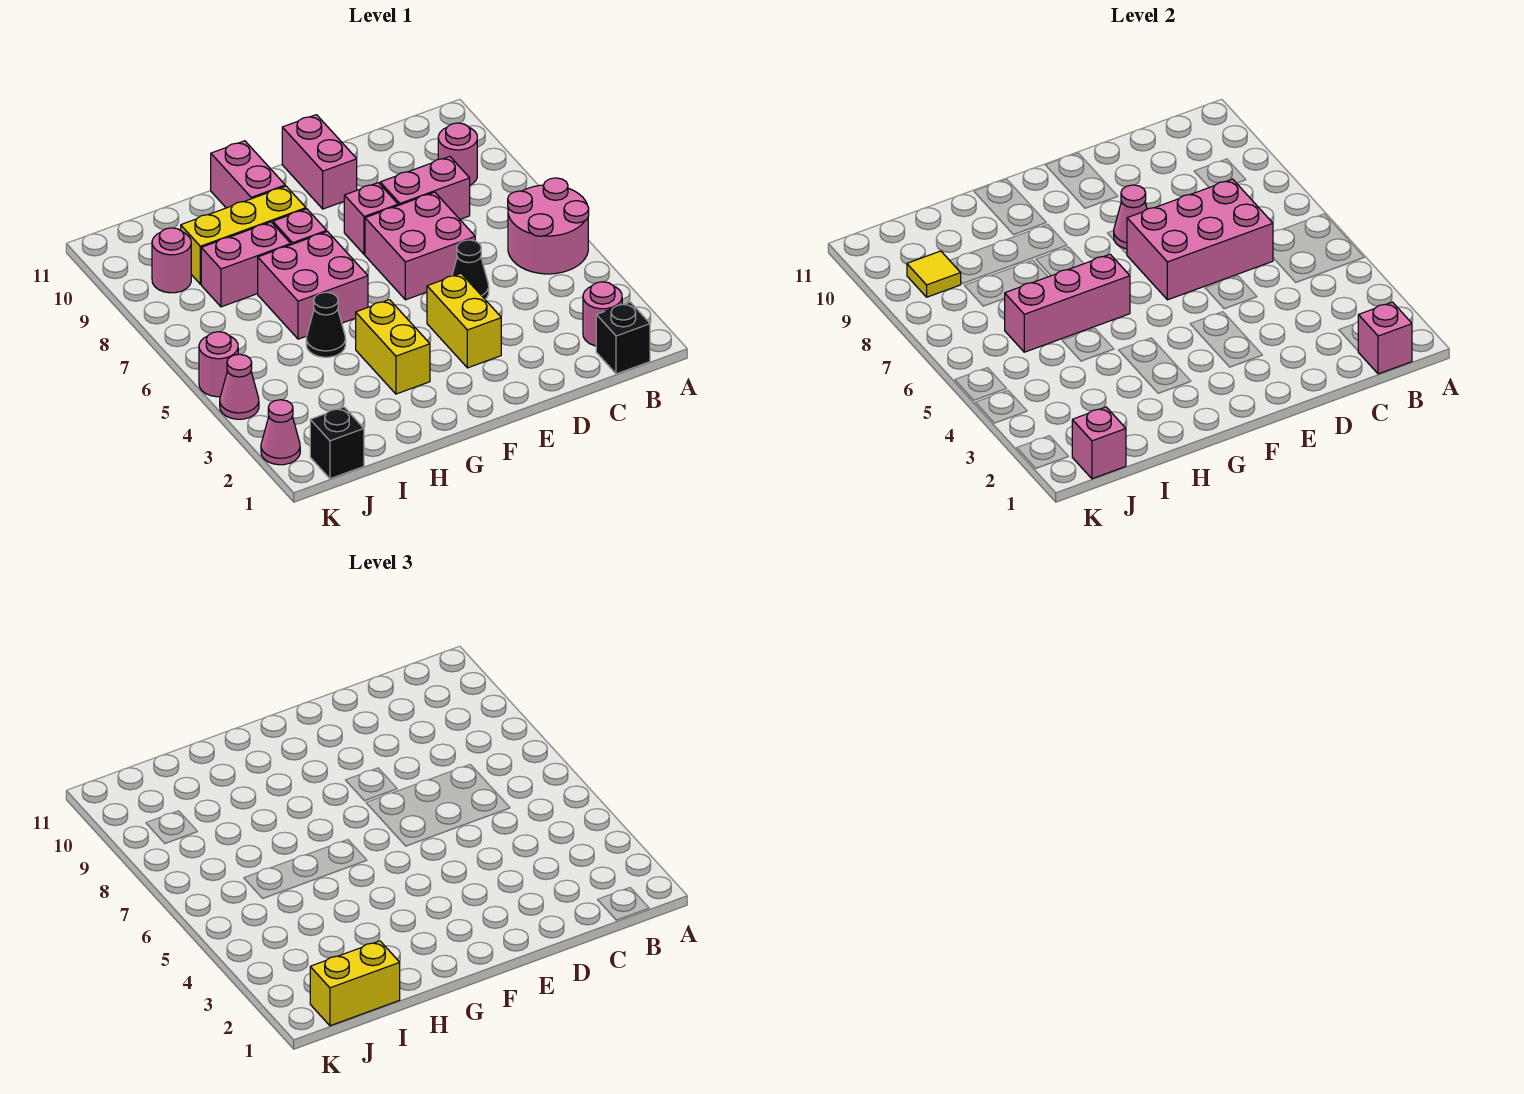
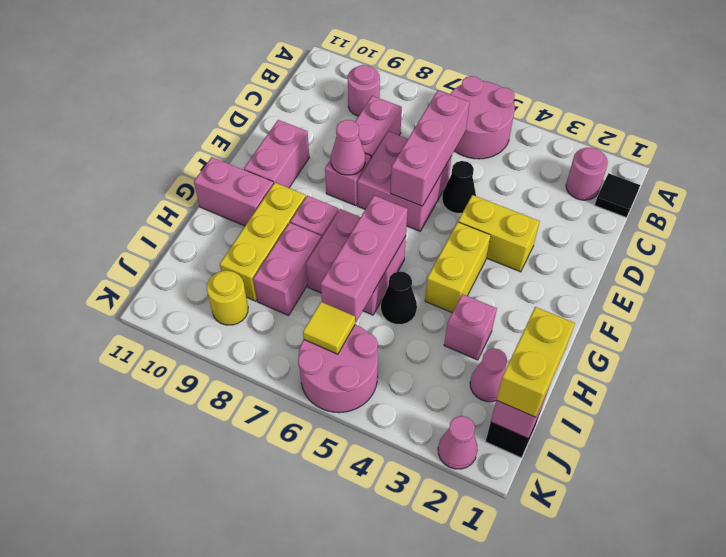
black brick B1 level 1 -> black tile B1 level 1
pink brick B1 level 2 -> pink brick H3 level 1
pink brick C6:E7 level 2 -> pink brick C6:E6 level 2
pink brick E10:E11 level 1 -> pink brick E10:F10 level 1
yellow brick G3:G4 level 1 -> yellow brick F4:G4 level 1
pink round brick J9 level 1 -> yellow round brick J9 level 1
yellow tile J9 level 2 -> yellow tile J6 level 2
pink cone K4 level 1 -> pink cone I2 level 1
pink round brick K5 level 1 -> pink round brick J5:K6 level 1

